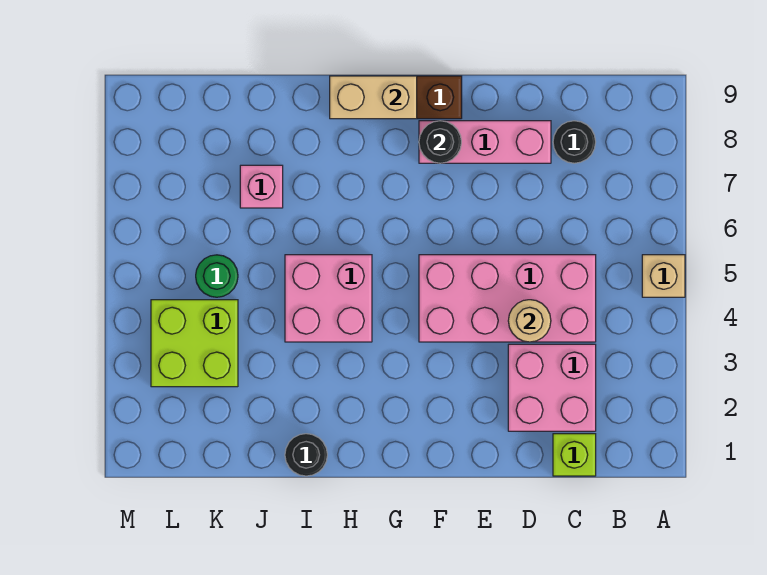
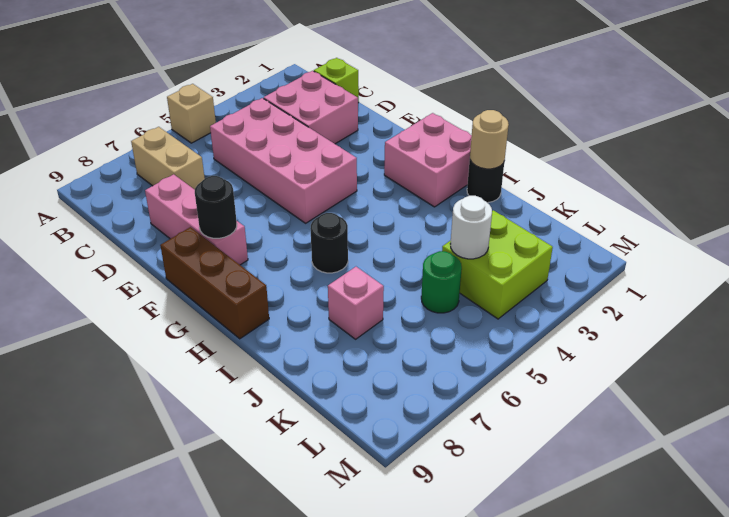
black round brick C8 level 1 -> black round brick H6 level 1
tan round brick D4 level 2 -> tan round brick I1 level 2
tan brick G9:H9 level 2 -> tan brick B7:C7 level 1
pink brick H4:I5 level 1 -> pink brick G1:H2 level 1
none -> white round brick K4 level 2

